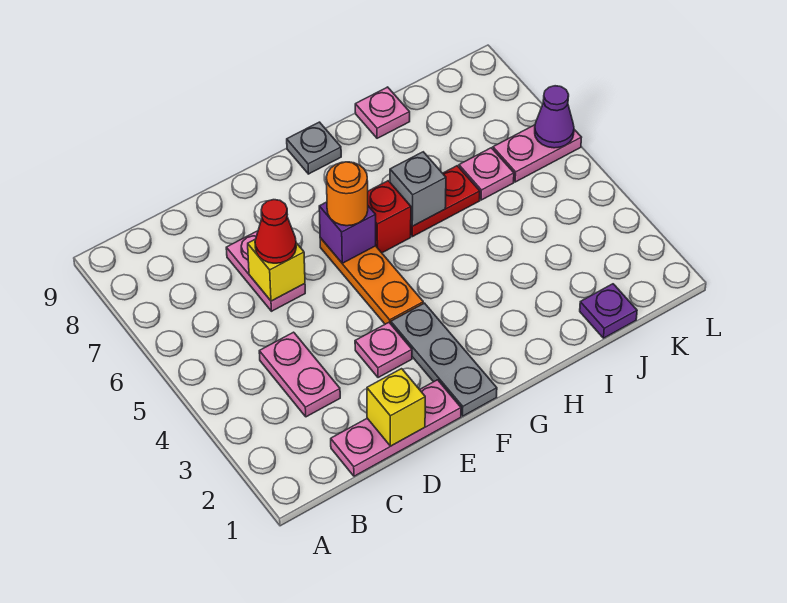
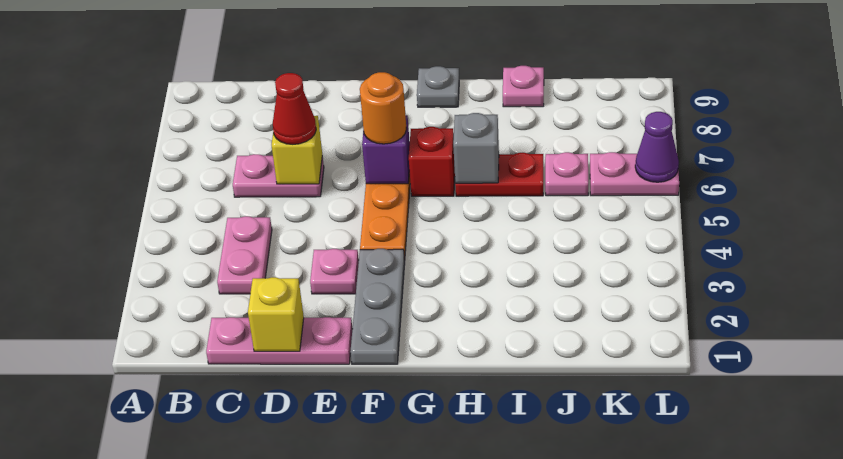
pink plate D6:D7 level 1 -> pink plate C6:D6 level 1
purple plate J1 level 1 -> none

